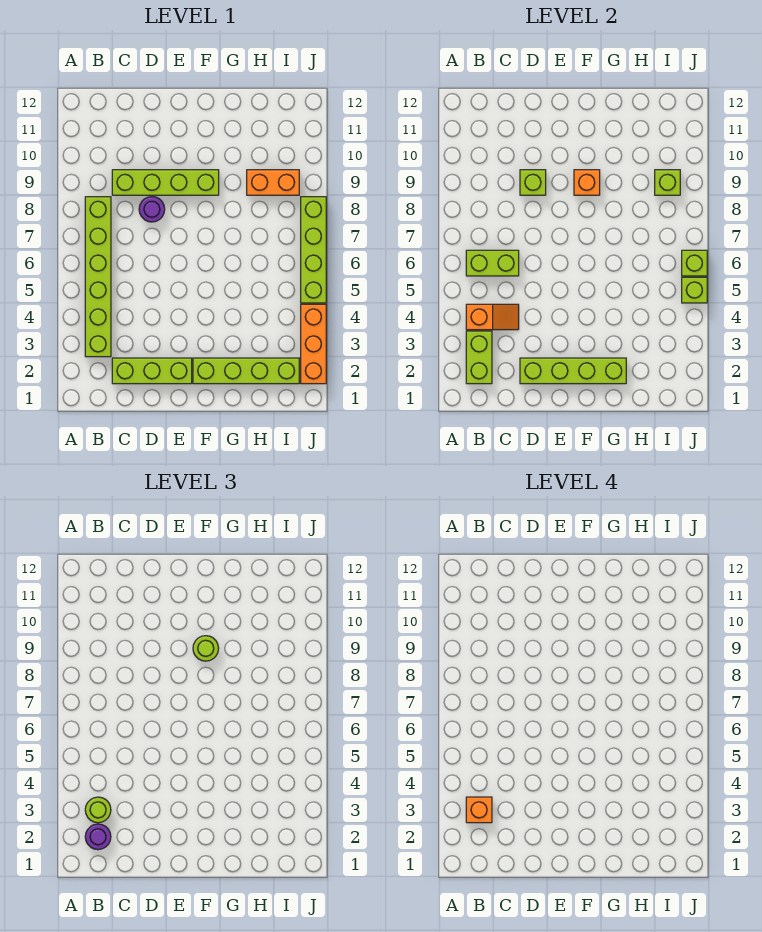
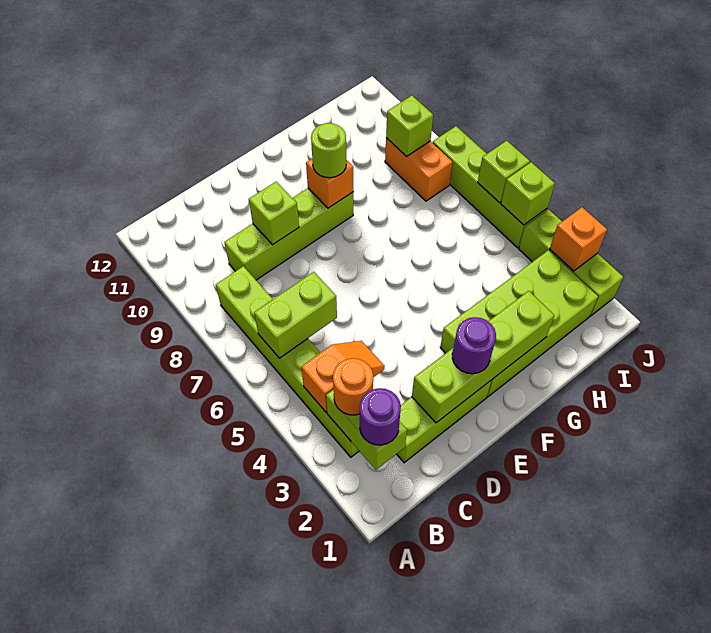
lime round brick B3 level 3 -> orange round brick B3 level 3
orange brick B3 level 4 -> orange brick J3 level 2
purple round brick D8 level 1 -> purple round brick E2 level 3
lime brick F2:I2 level 1 -> lime brick F2:I3 level 1
orange brick H9:I9 level 1 -> orange brick I8:I9 level 1
orange brick J2:J4 level 1 -> lime brick J2:J4 level 1

